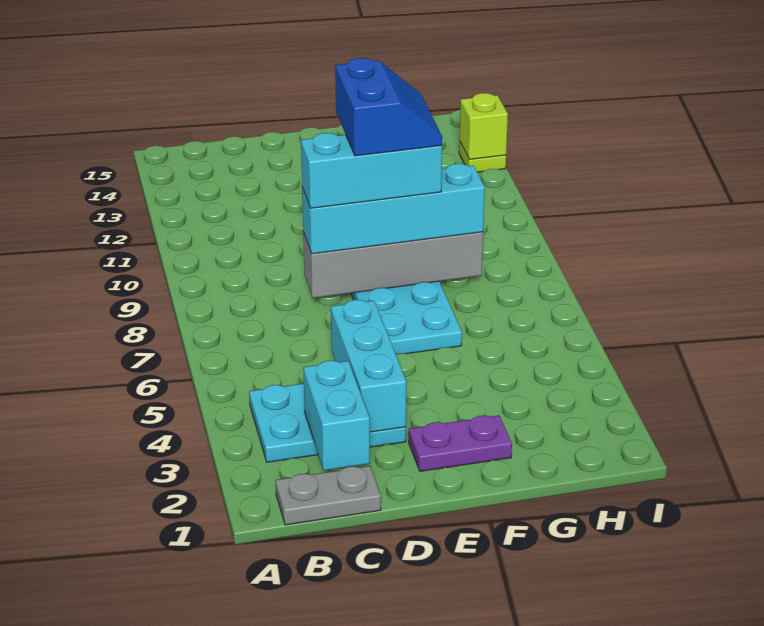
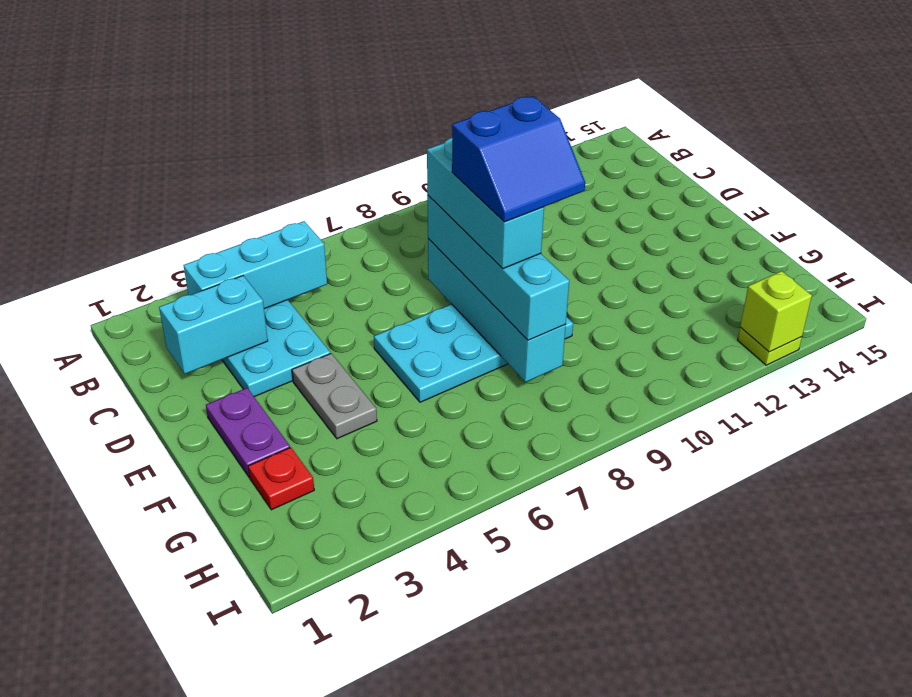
grey plate B1:C1 level 1 -> grey plate E4:F4 level 1
cyan brick D3:D5 level 2 -> cyan brick B3:B5 level 2
grey brick D8:G8 level 2 -> cyan brick D8:G8 level 2
none -> red plate G2 level 1

